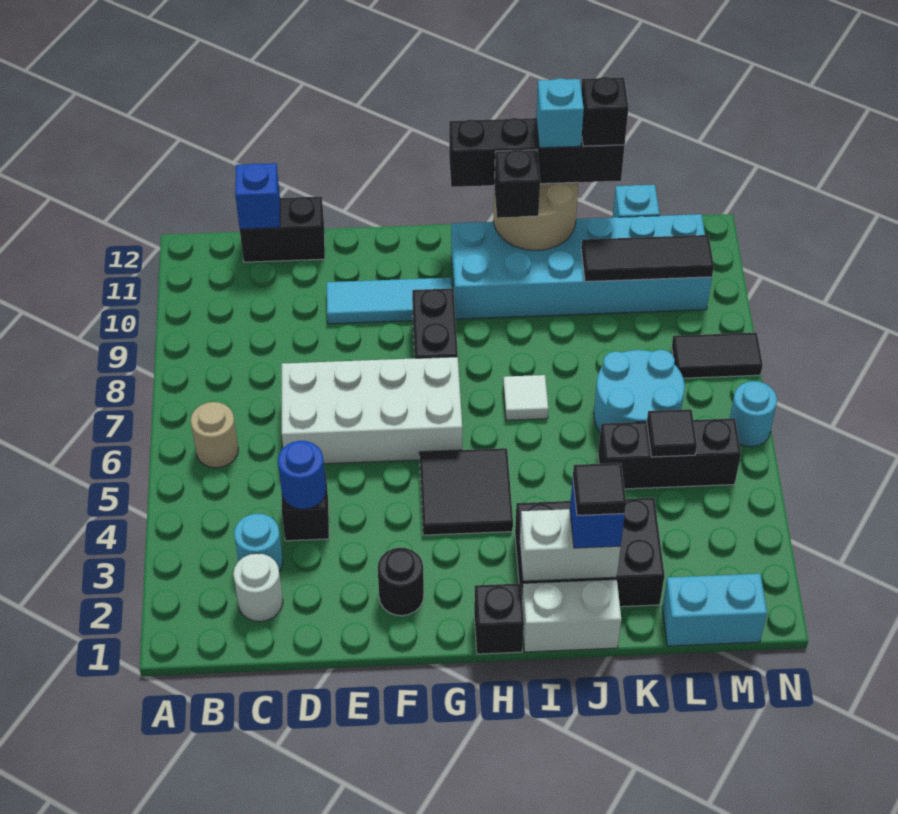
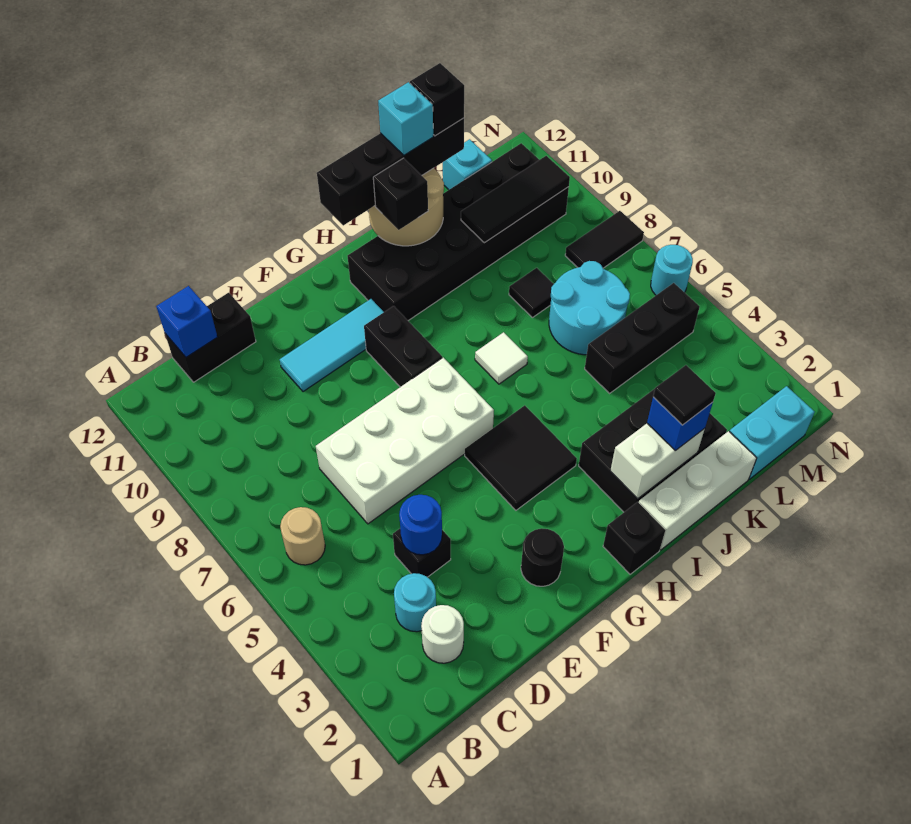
cyan brick H10:M11 level 1 -> black brick H10:M11 level 1
white brick I1:J1 level 1 -> white brick I1:K1 level 1
black tile L5 level 2 -> black tile K8 level 1

